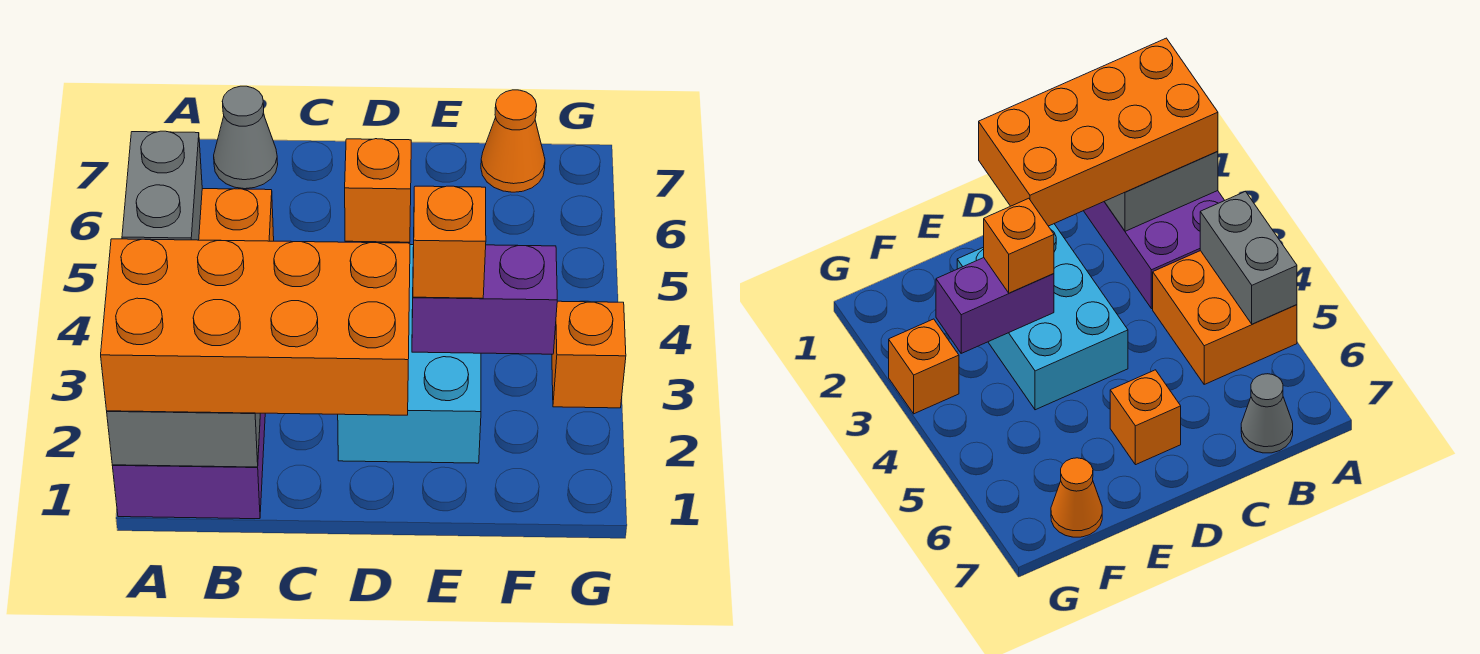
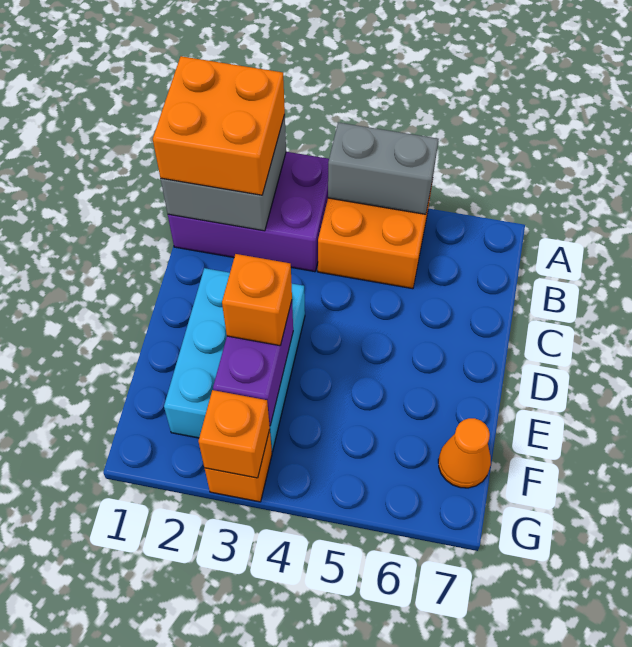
orange brick A1:D2 level 3 -> orange brick A1:B2 level 3
grey cone B7 level 1 -> none
cyan brick D2:E4 level 1 -> cyan brick D2:F3 level 1
orange brick D6 level 1 -> orange brick G3 level 2

